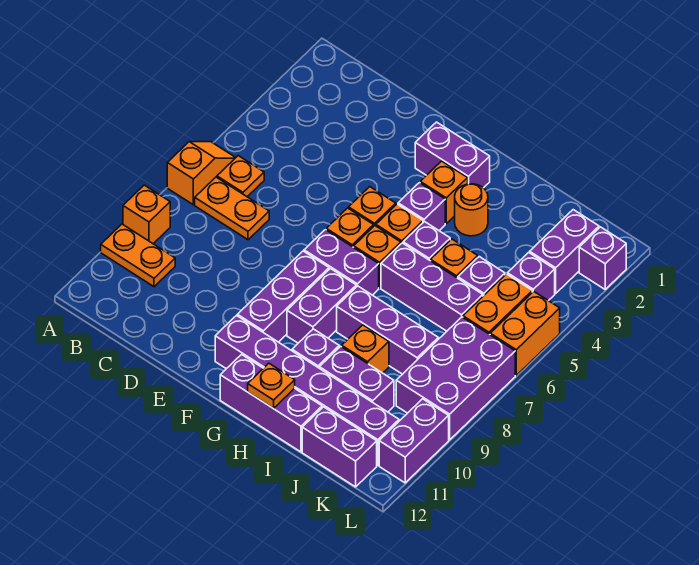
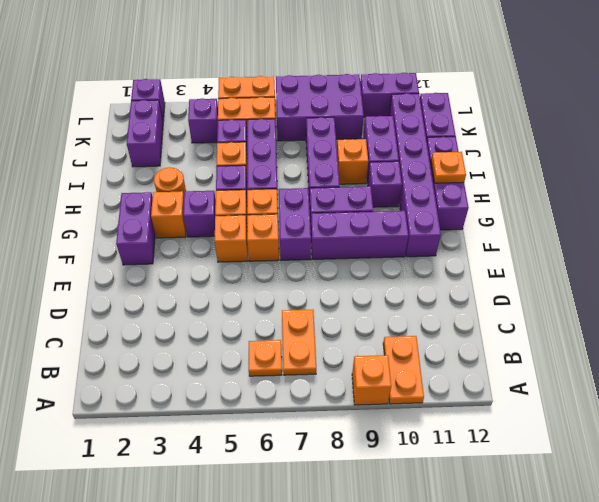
orange slope A6:A7 level 1 top 7 -> none
purple brick K2:K3 level 1 -> purple brick J2:K2 level 1

